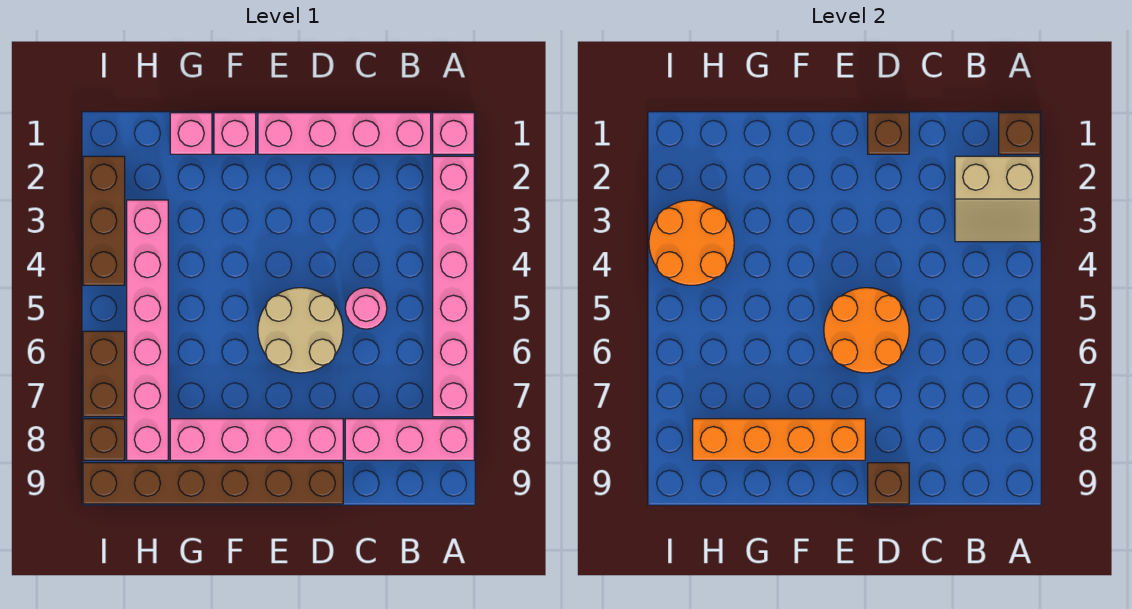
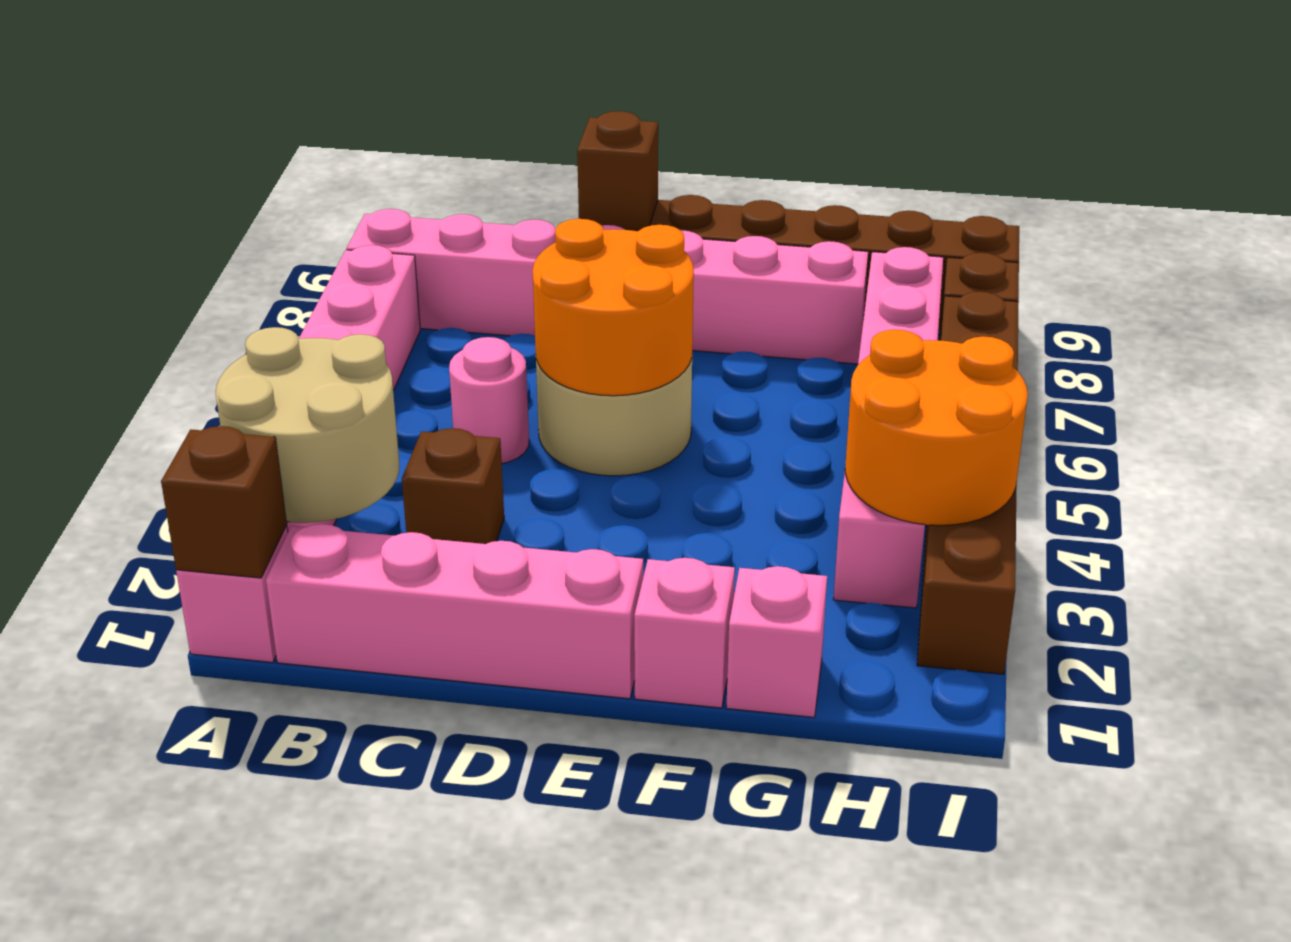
tan slope A2:B3 level 2 top 2 -> tan round brick A2:B3 level 2
brown brick D1 level 2 -> brown brick C3 level 1
orange brick E8:H8 level 2 -> none

